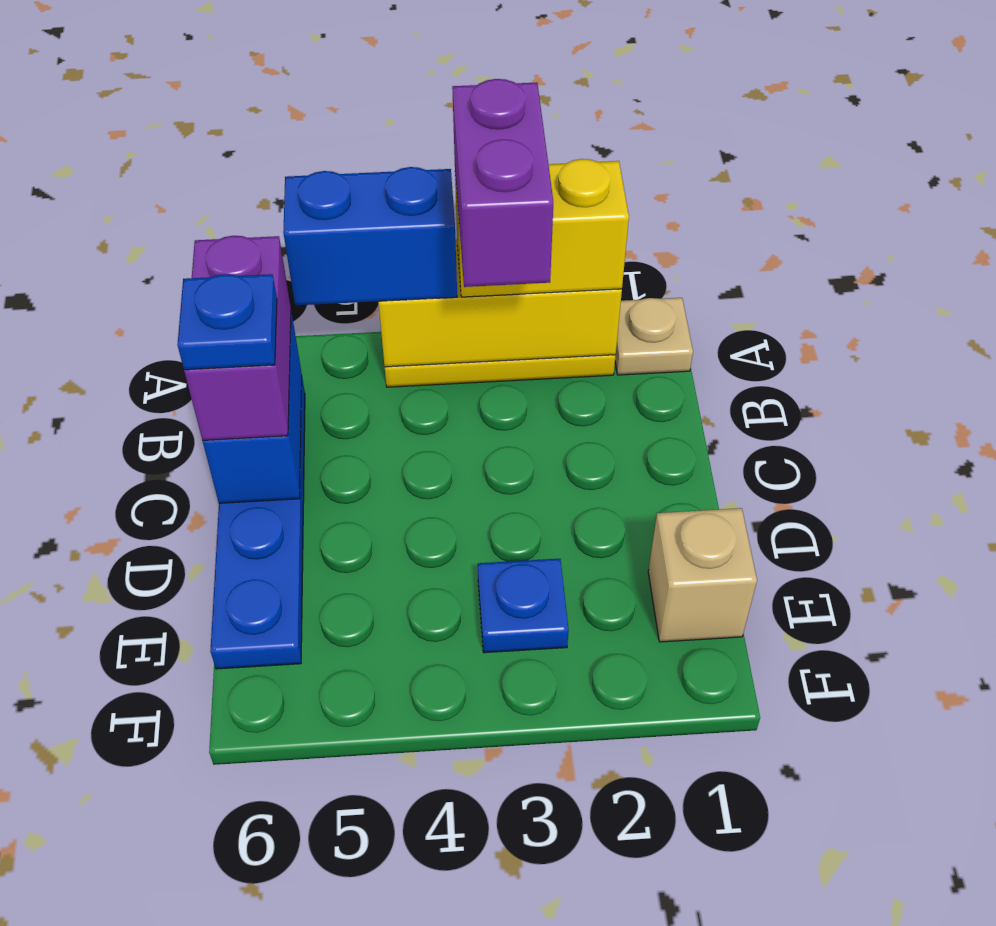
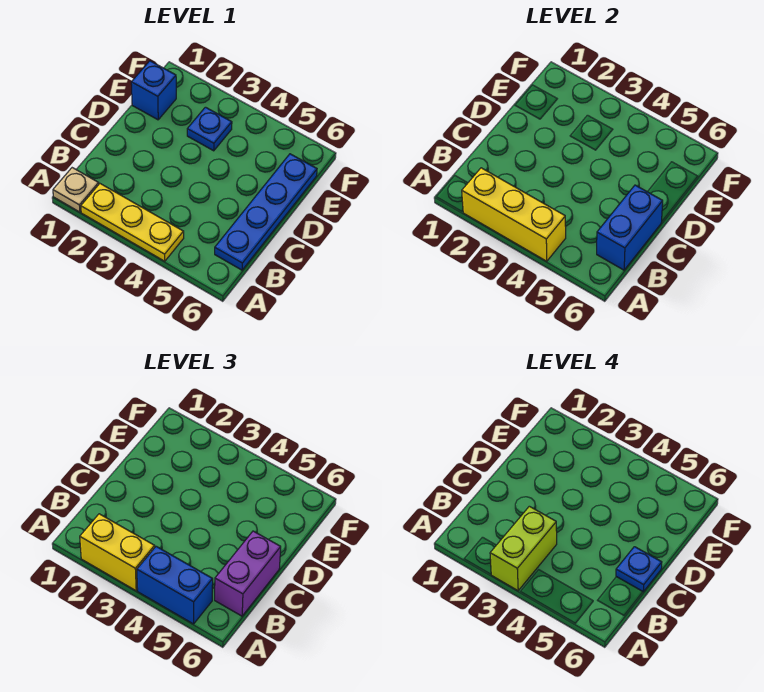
purple brick A3:B3 level 4 -> lime brick A3:B3 level 4
tan brick E1 level 1 -> blue brick E1 level 1

